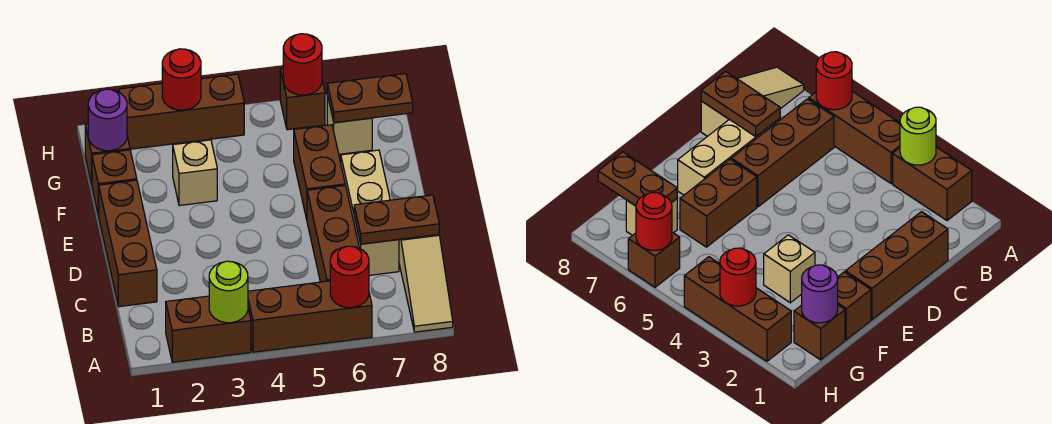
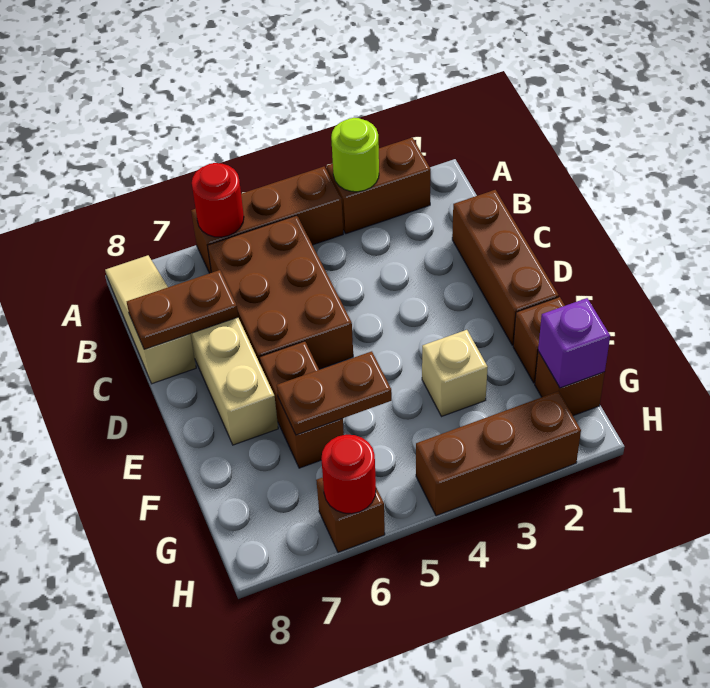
brown brick B6:D6 level 1 -> brown brick B5:D6 level 1
purple round brick G1 level 2 -> purple brick G1 level 2
tan brick G7 level 1 -> none
brown plate G7:G8 level 2 -> brown plate F5:F6 level 2
red round brick H3 level 2 -> none

